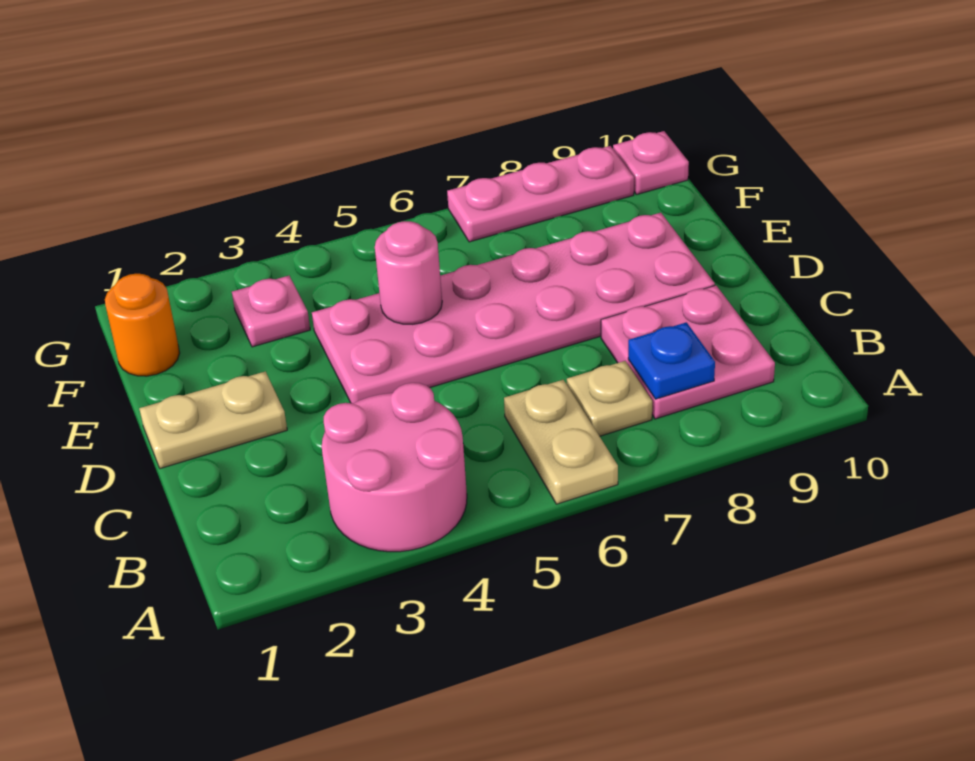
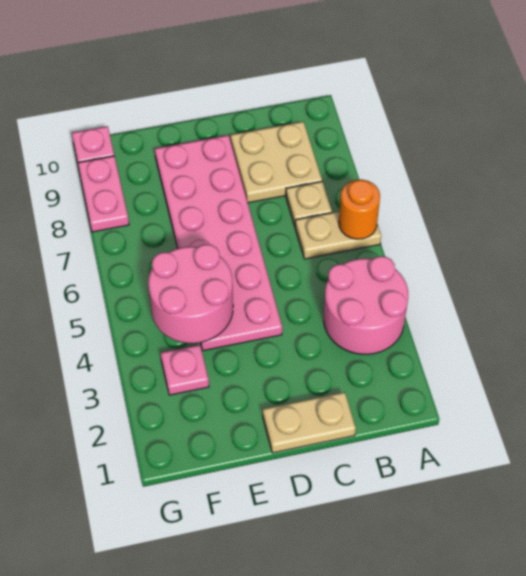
pink plate B8:C9 level 1 -> tan plate B8:C9 level 1
blue plate B8 level 2 -> none
tan plate D1:D2 level 1 -> tan plate C1:D1 level 1
pink round brick E5 level 2 -> pink round brick E4:F5 level 2
orange round brick F1 level 1 -> orange round brick A6 level 2
pink plate G7:G9 level 1 -> pink plate G8:G9 level 1

